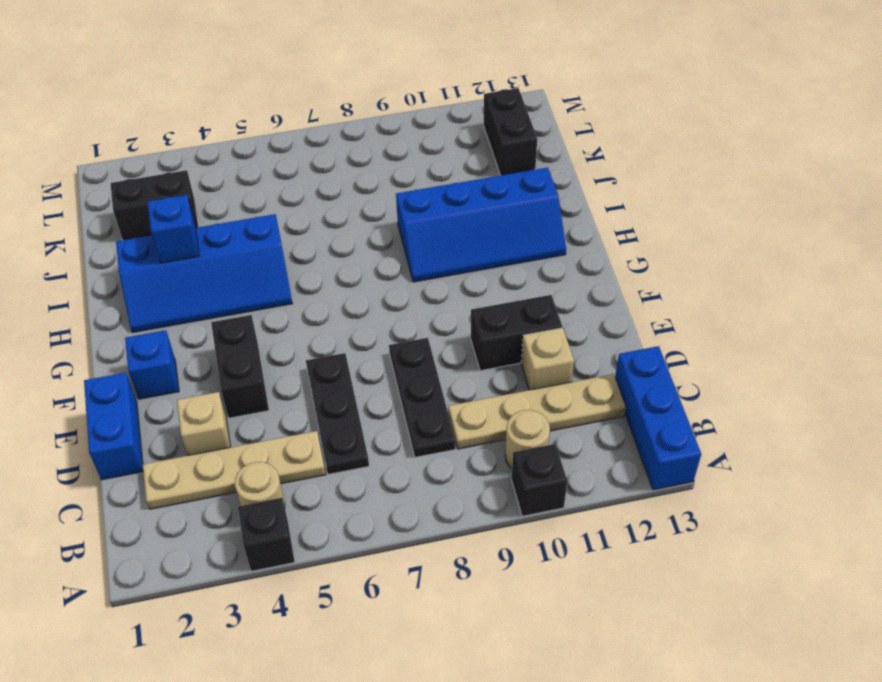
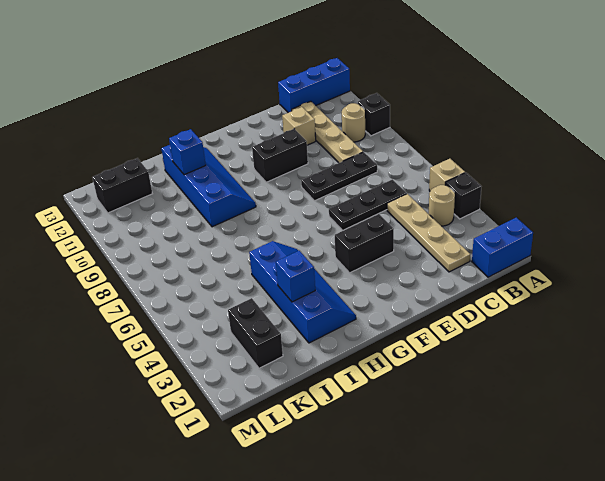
blue brick D1:E1 level 1 -> blue brick A1:B1 level 1
tan brick D3 level 1 -> tan brick A5 level 1
black brick E10:E11 level 1 -> black brick E10:F10 level 1
blue brick F2 level 1 -> blue brick I11 level 2

